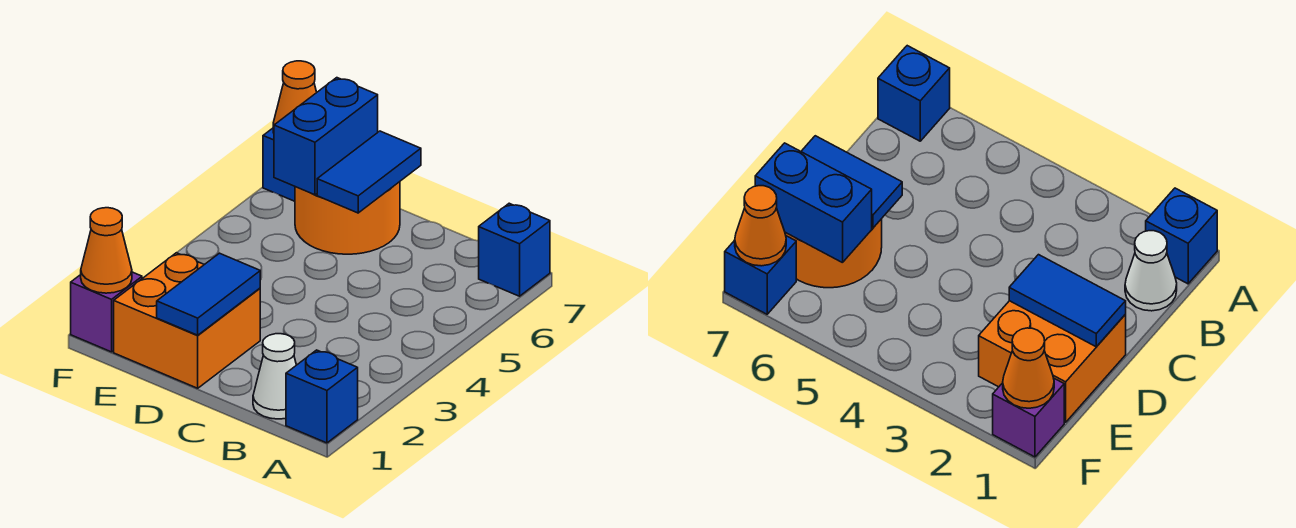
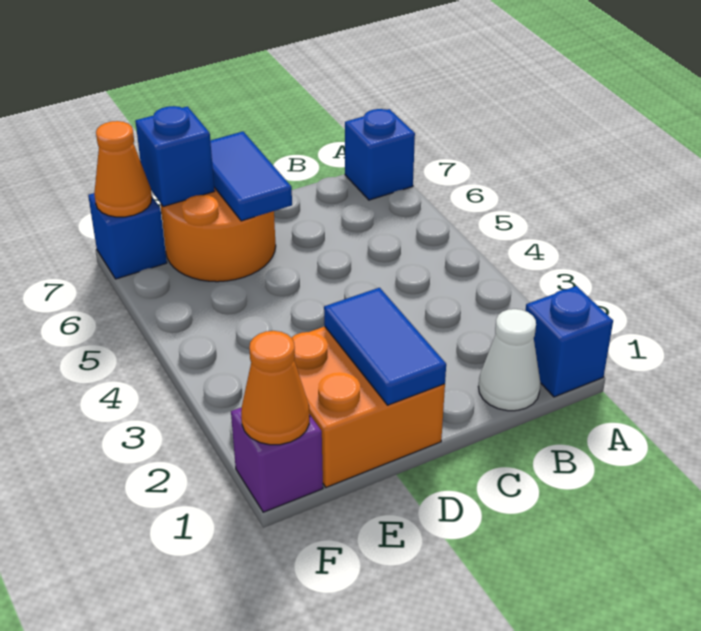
blue brick E6:E7 level 2 -> blue brick E7 level 2

